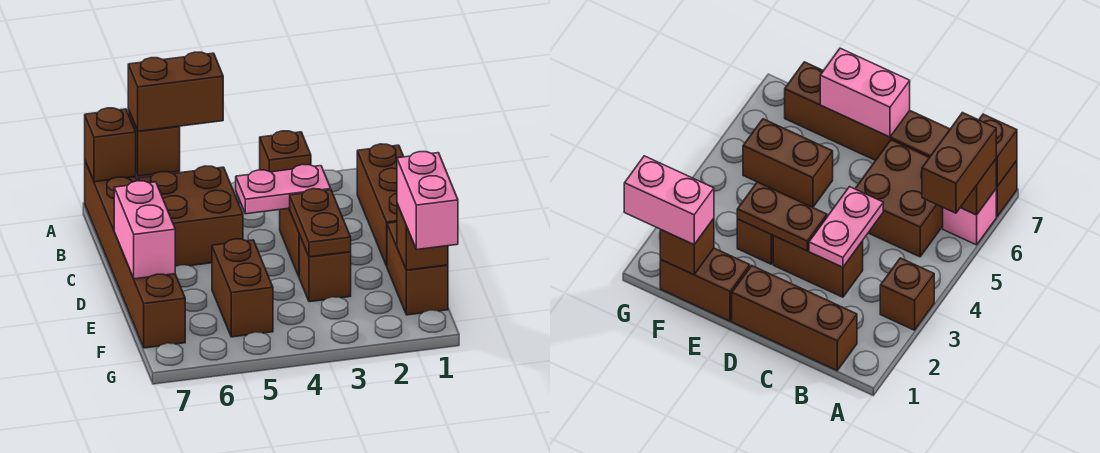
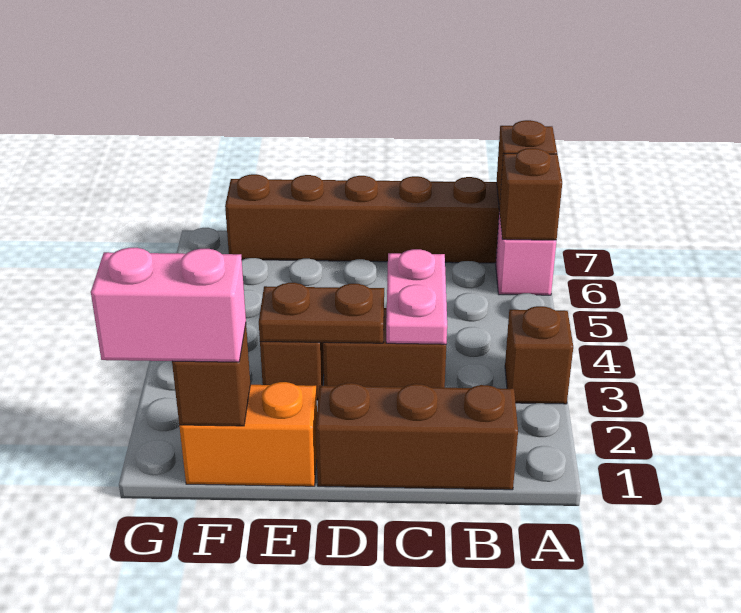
brown brick A5:A6 level 3 -> none
brown brick B5:C6 level 1 -> none
pink brick D7:E7 level 2 -> none
brown brick E1:F1 level 1 -> orange brick E1:F1 level 1
brown brick E5:F5 level 1 -> none

